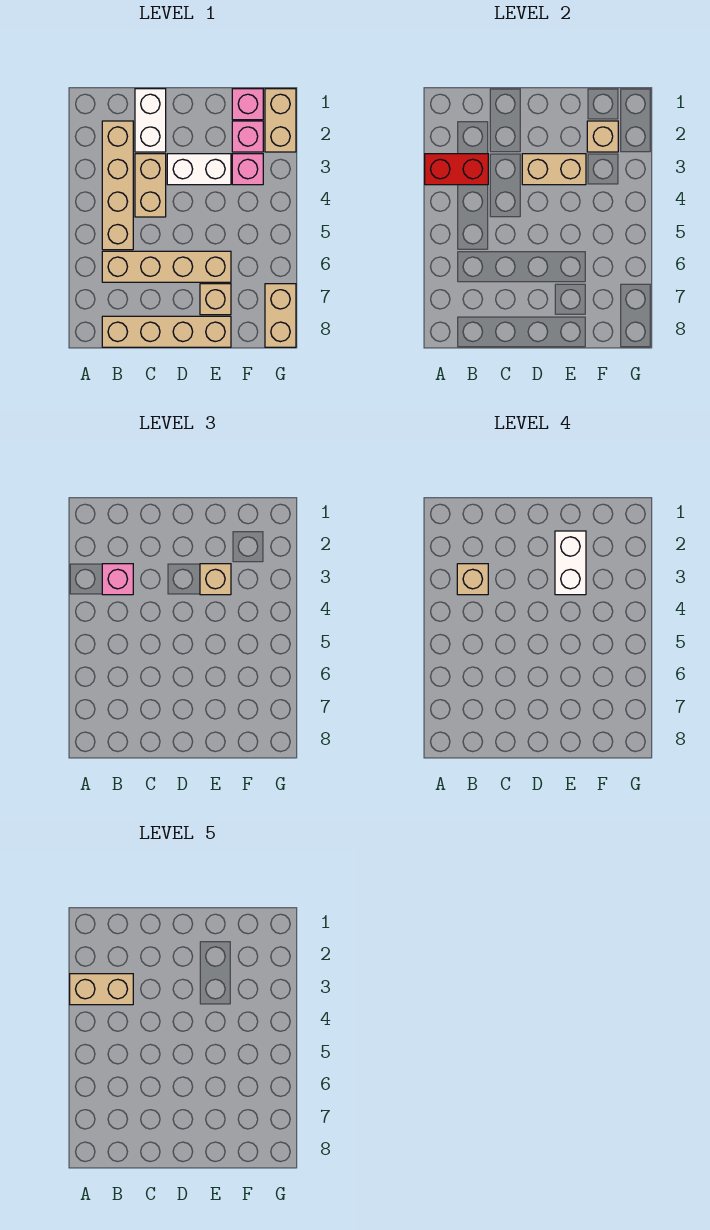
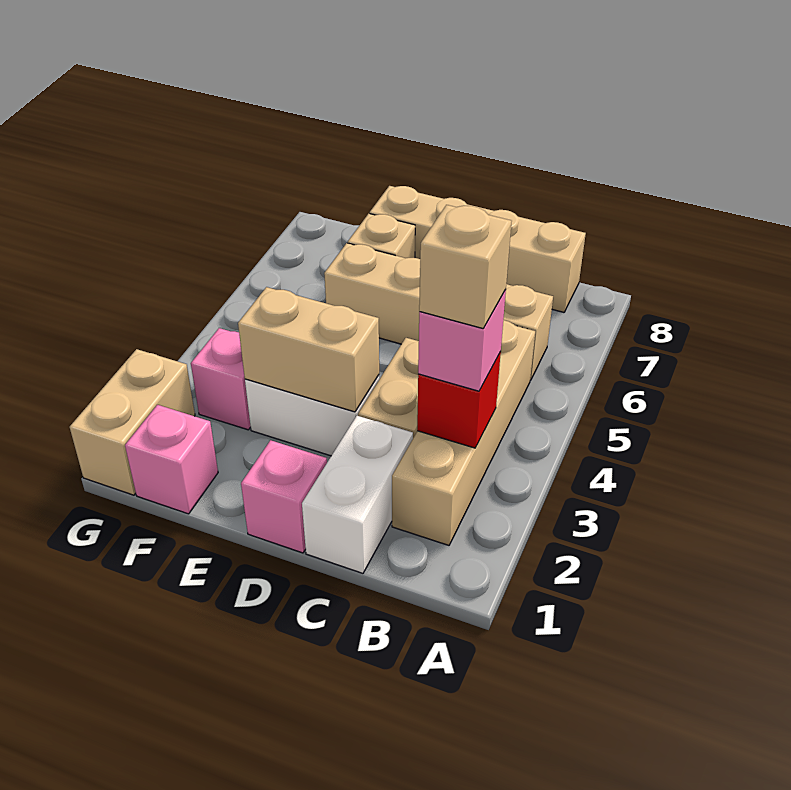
red brick A3:B3 level 2 -> red brick B3 level 2
tan brick A3:B3 level 5 -> none
white brick E2:E3 level 4 -> none
tan brick E3 level 3 -> none
pink brick F2 level 1 -> pink brick D1 level 1
tan brick F2 level 2 -> none
tan brick G7:G8 level 1 -> none

